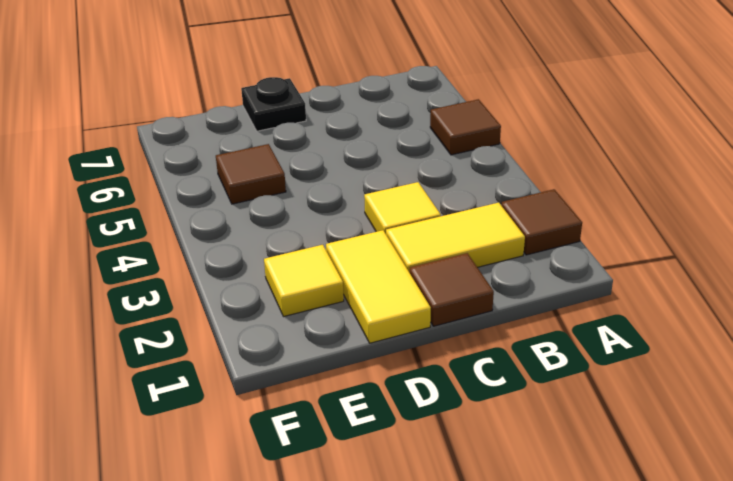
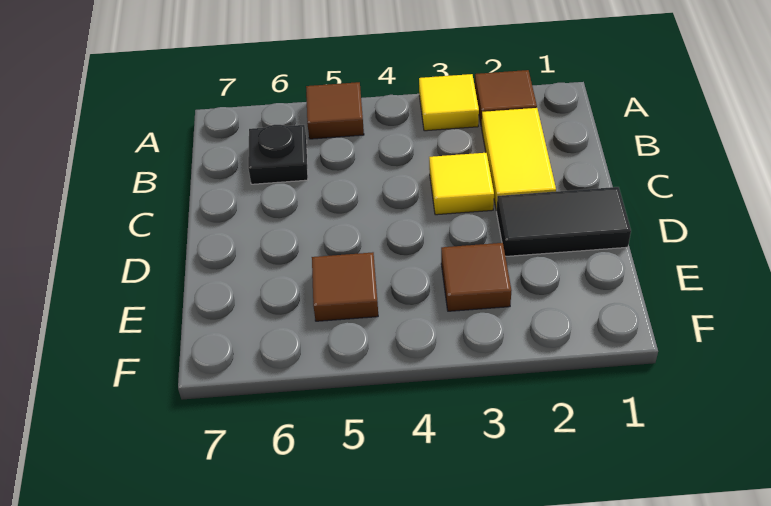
brown tile C1 level 1 -> brown tile E3 level 1
yellow tile D1:D2 level 1 -> black tile D1:D2 level 1
black plate D7 level 1 -> black plate B6 level 1
yellow tile E2 level 1 -> yellow tile A3 level 1

